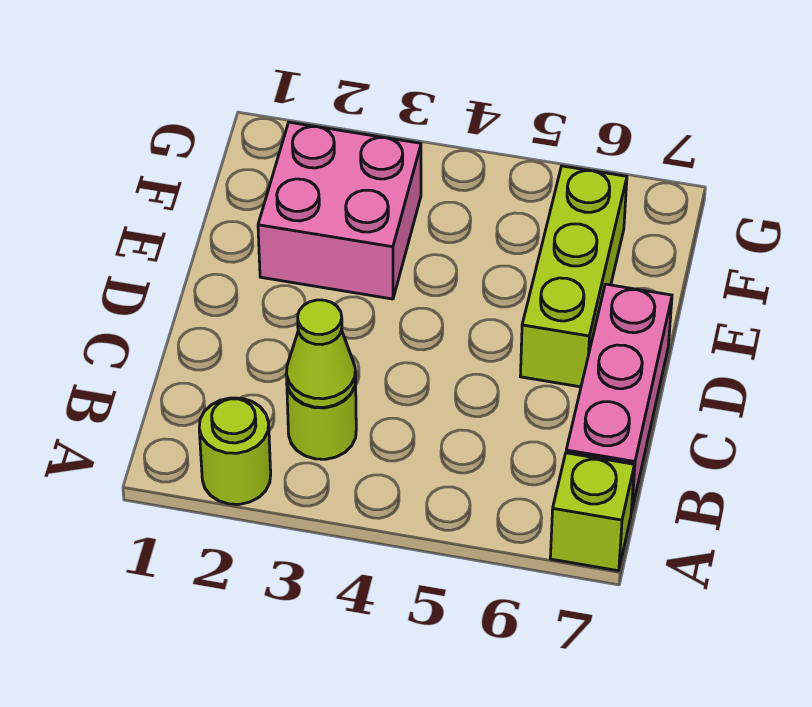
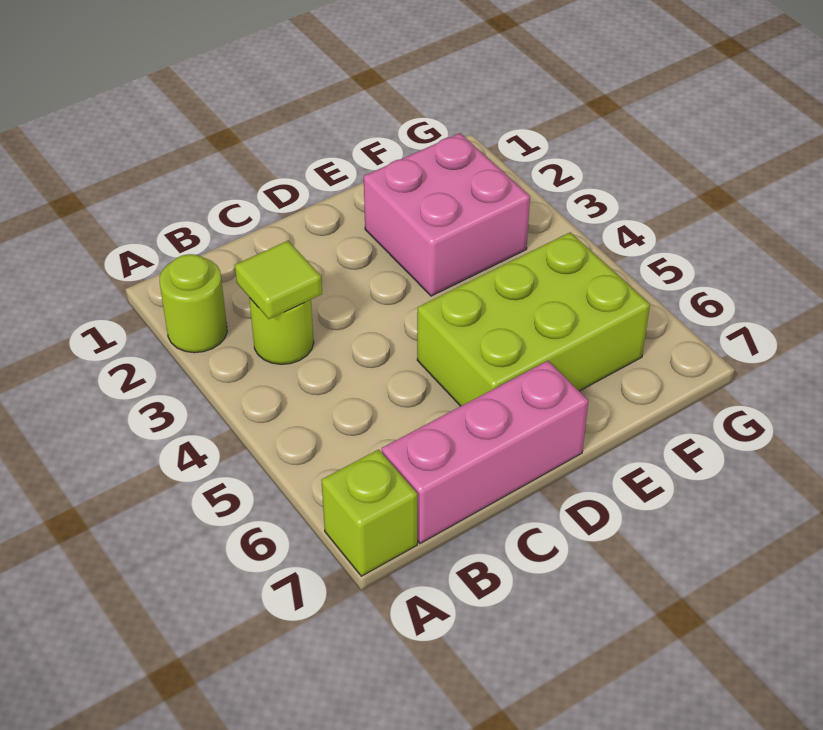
lime cone B3 level 2 -> lime tile B3 level 2
lime brick D6:F6 level 1 -> lime brick D5:F6 level 1

